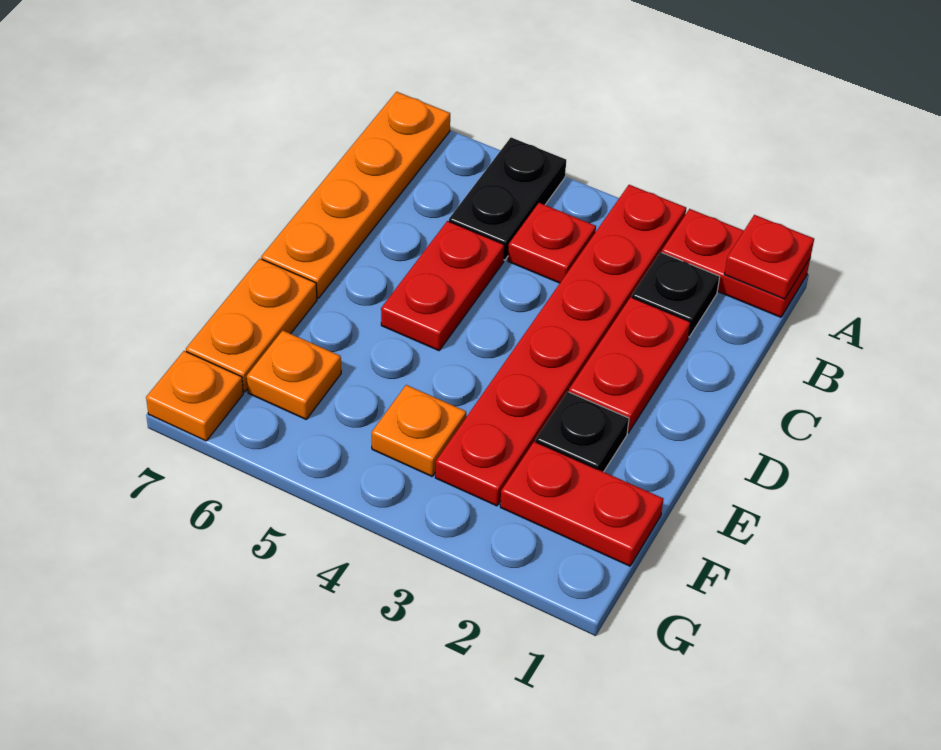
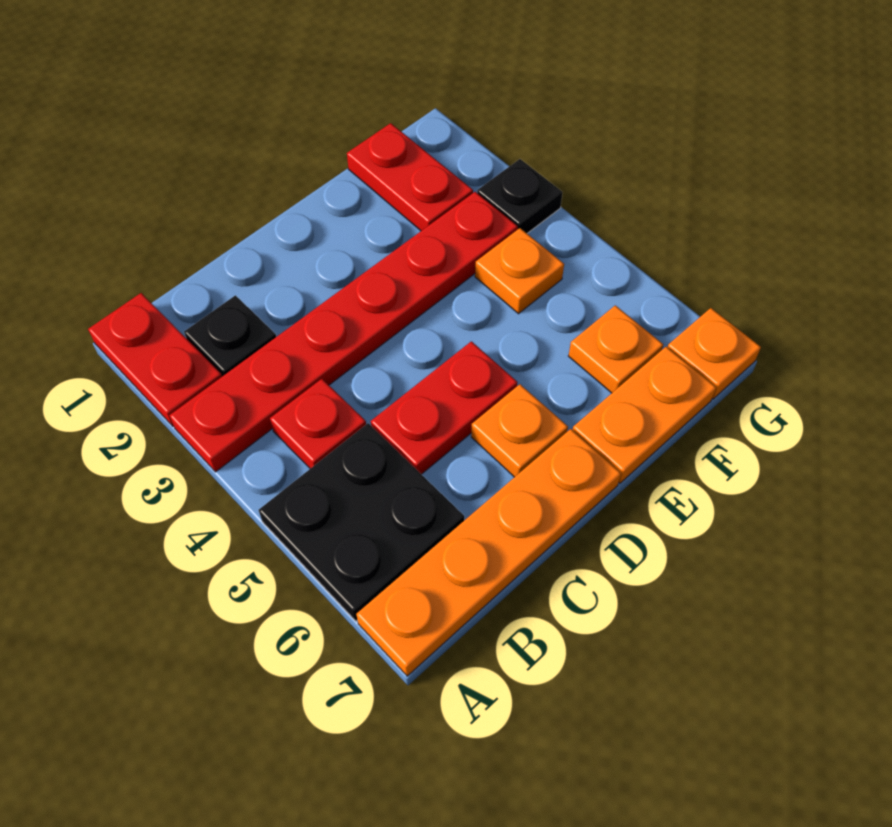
red plate A1 level 2 -> none
black plate A5:B5 level 1 -> black plate A5:B6 level 1
red plate C2:D2 level 1 -> none
none -> orange plate D6 level 1
black plate E2 level 1 -> black plate G3 level 1

